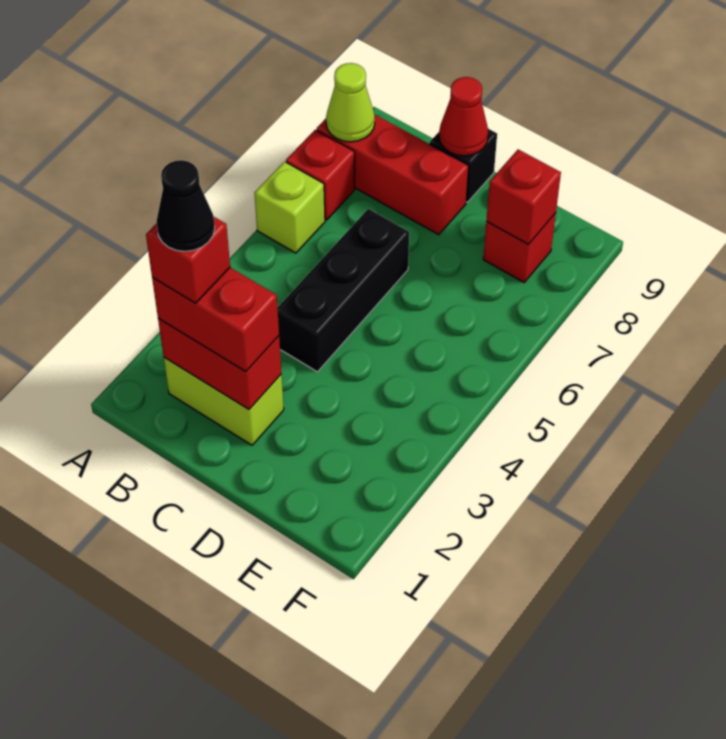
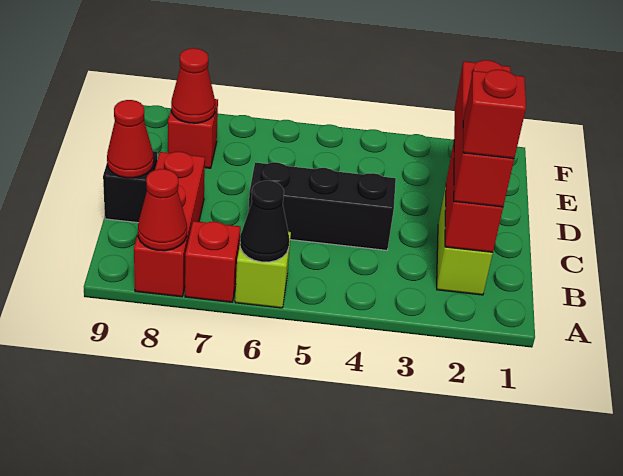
lime cone A8 level 2 -> red cone A8 level 2
red brick B2:C2 level 3 -> red brick B2:D2 level 3
black cone B2 level 5 -> black cone A6 level 2
red brick E8 level 2 -> red cone E8 level 2

